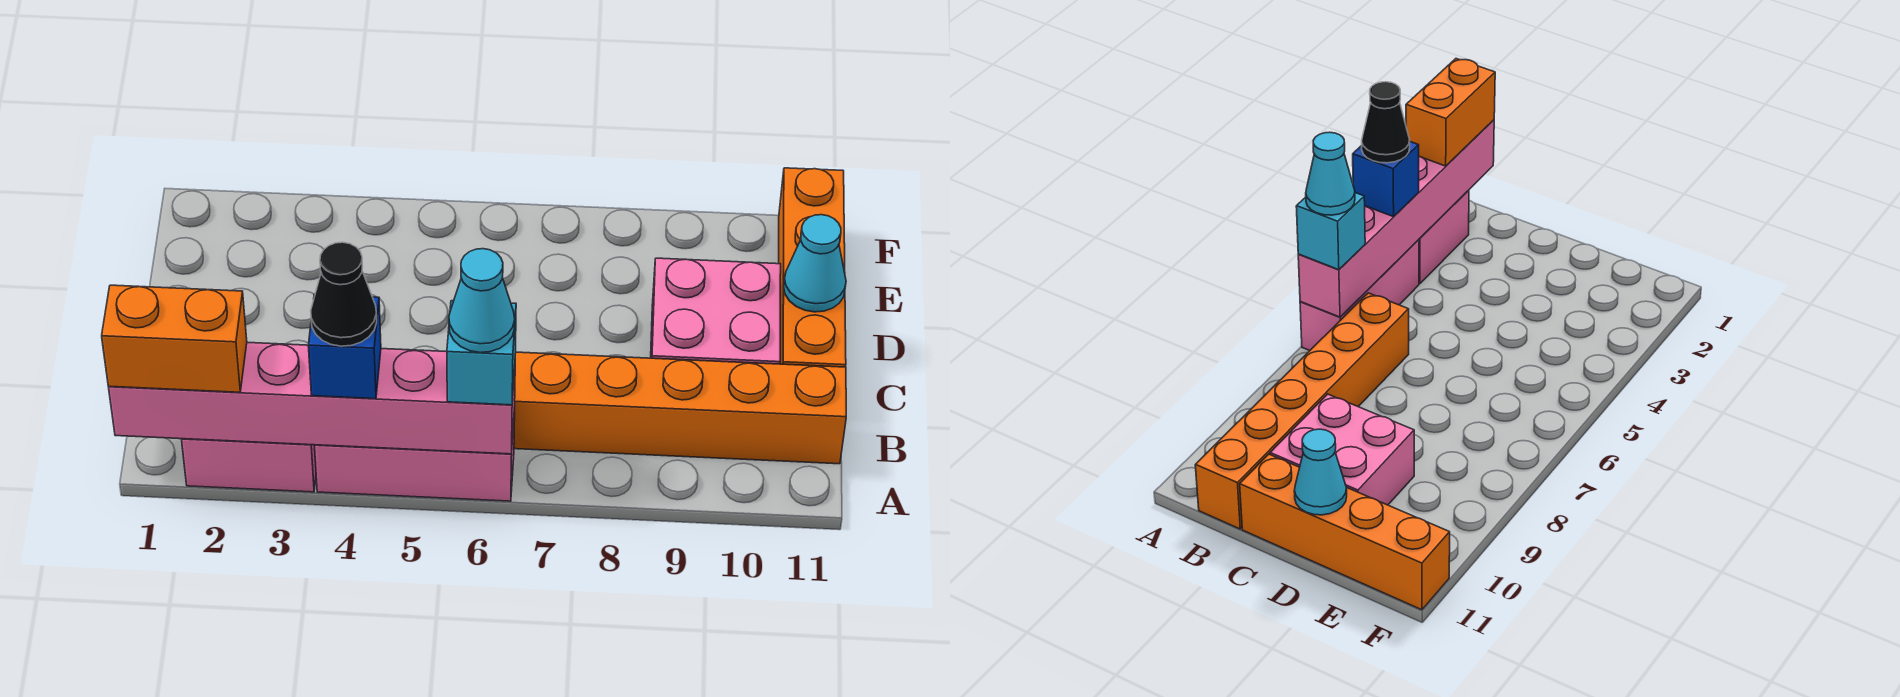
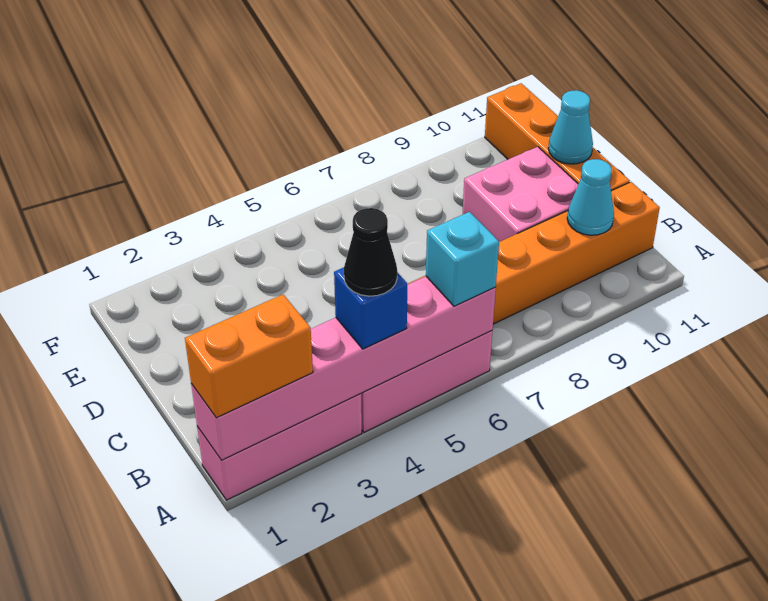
pink brick A2:A3 level 1 -> pink brick A1:A3 level 1
cyan cone A6 level 4 -> cyan cone B10 level 2

